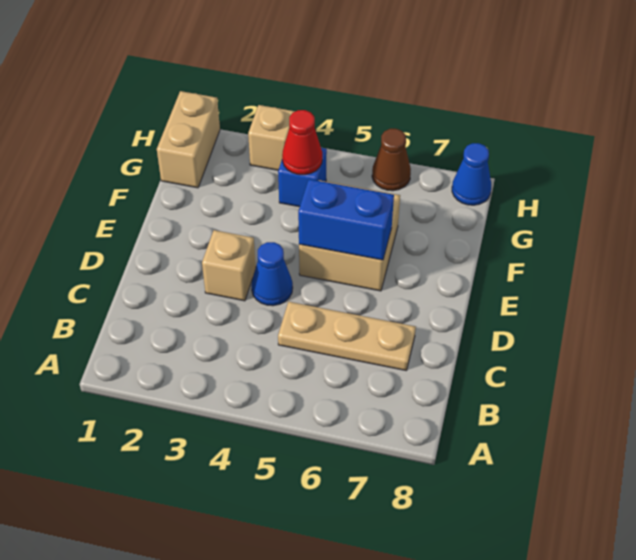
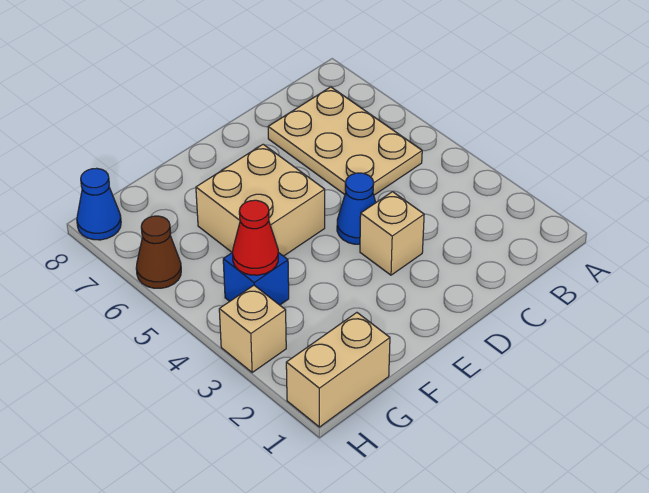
tan plate C5:C7 level 1 -> tan plate B5:C7 level 1
blue brick E5:E6 level 2 -> none

